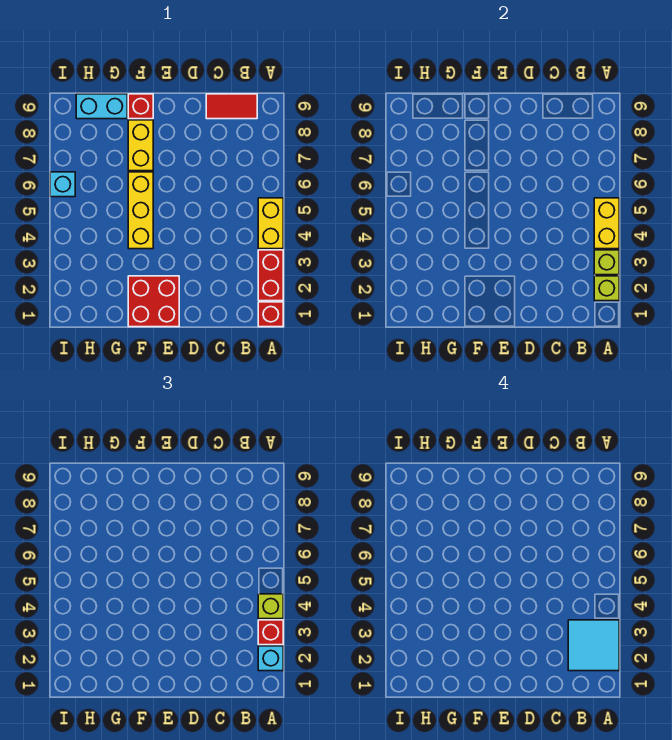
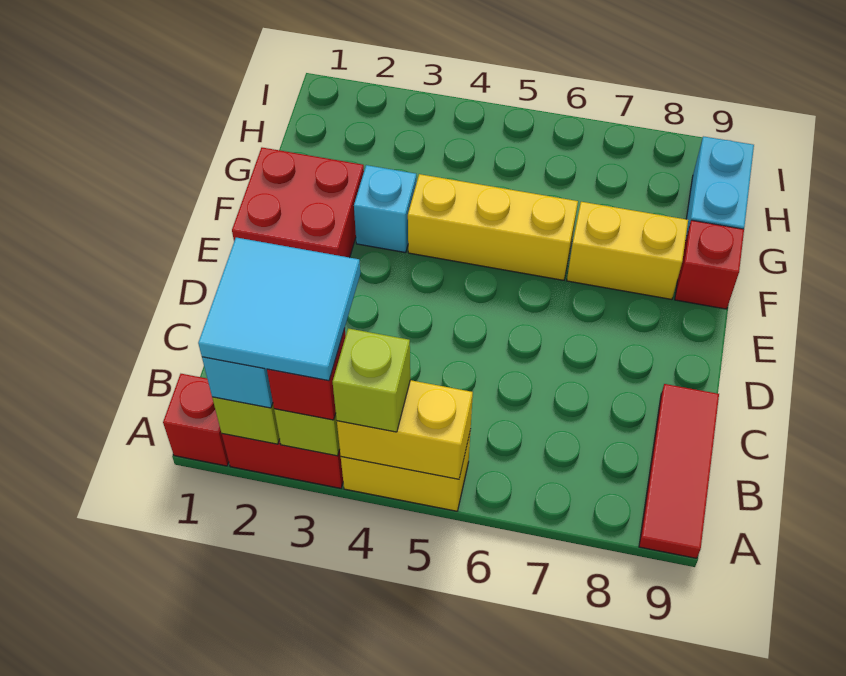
red tile B9:C9 level 1 -> red tile A9:C9 level 1
cyan brick I6 level 1 -> cyan brick F3 level 1

